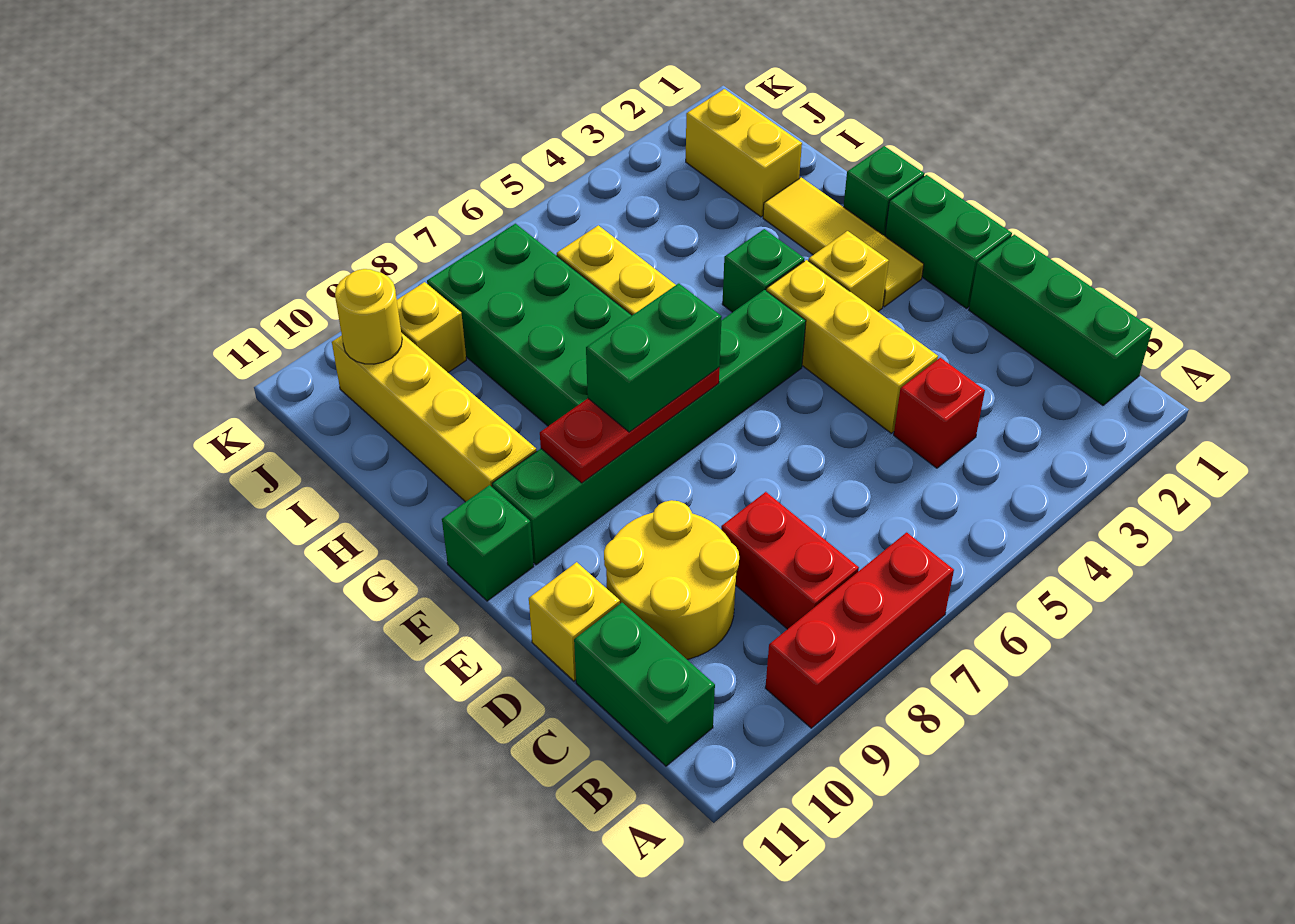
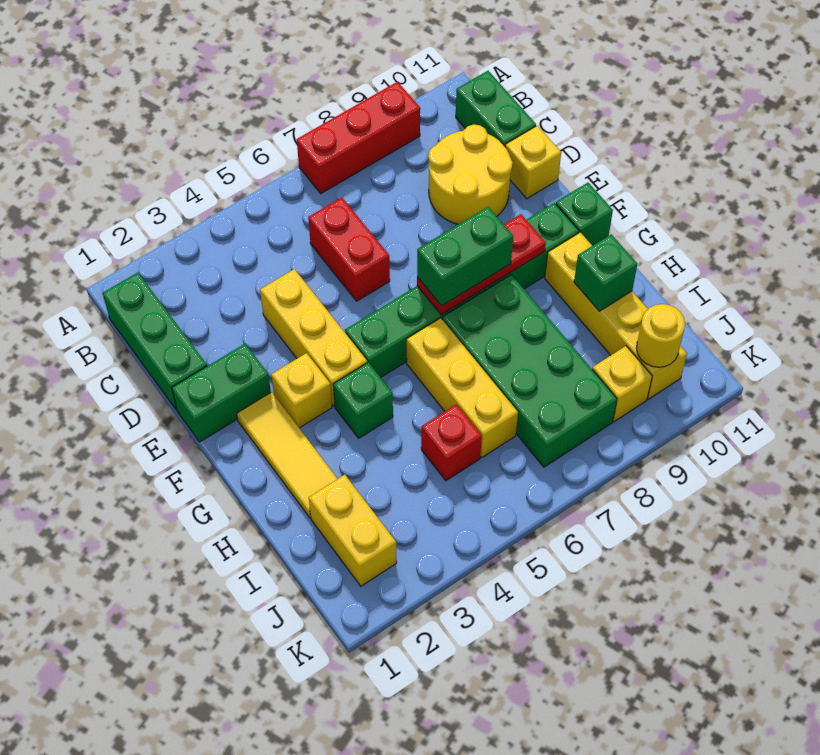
red brick B8:C8 level 1 -> red brick C6:D6 level 1
red brick C4 level 1 -> red brick I5 level 1
green brick E1:F1 level 1 -> green brick E1:E2 level 1
green brick G1 level 1 -> green brick H10 level 2

